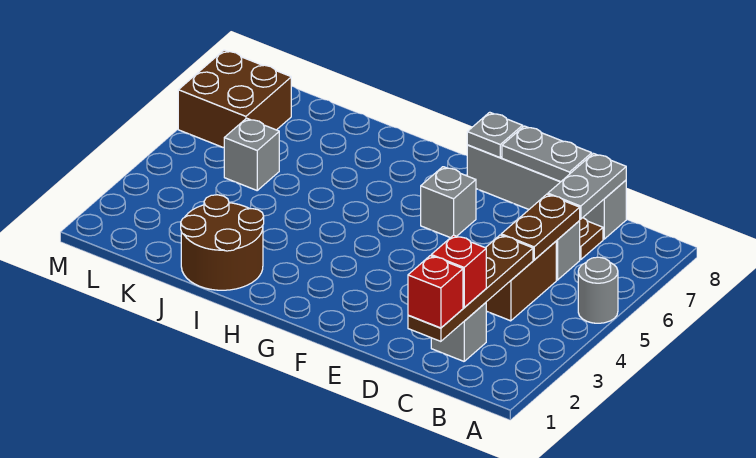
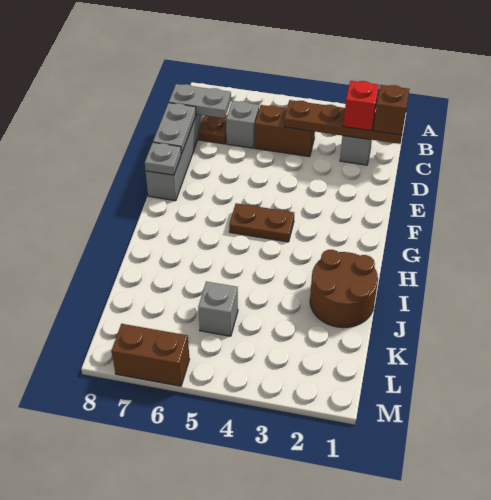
grey round brick A5 level 1 -> none
red brick C1 level 3 -> brown brick C1 level 3
brown plate C5:C6 level 2 -> brown plate G4:G5 level 1
grey brick F6 level 1 -> none
brown brick L6:M7 level 1 -> brown brick M6:M7 level 1

